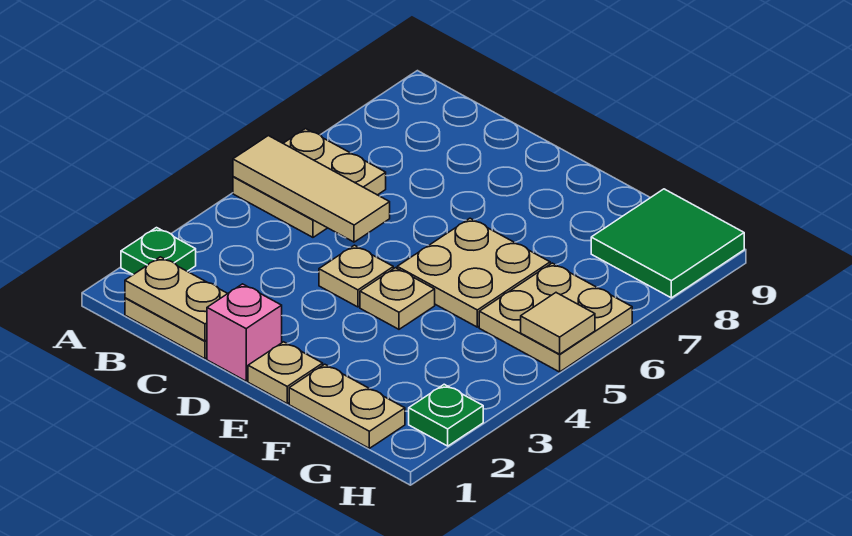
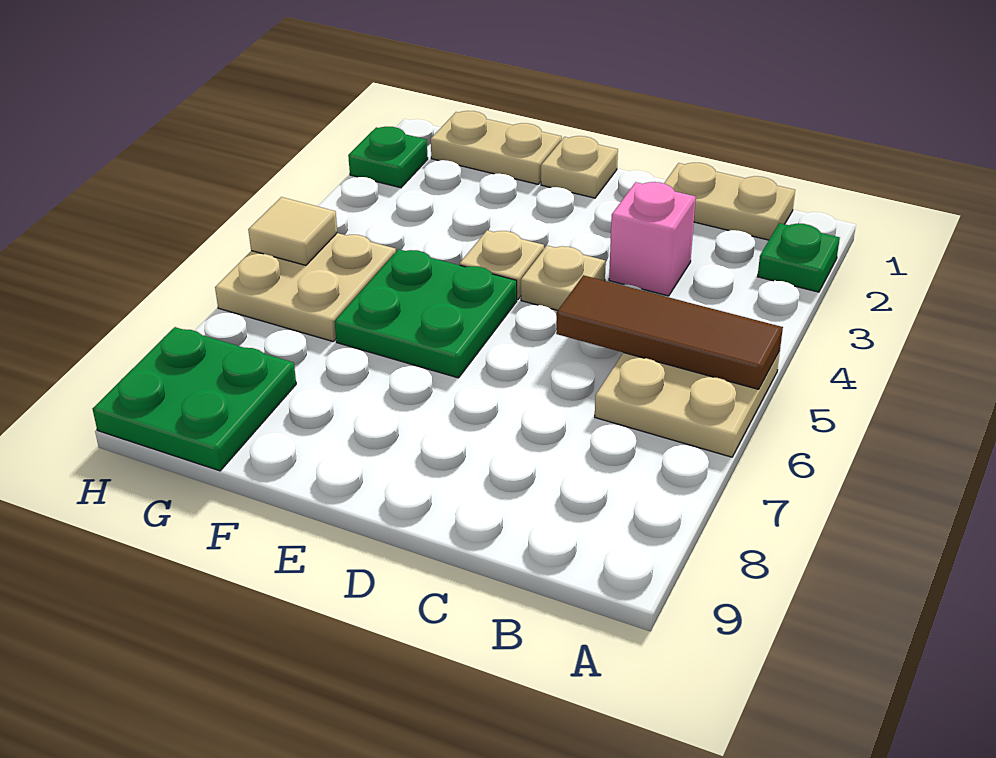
tan tile A5:C5 level 2 -> brown tile A5:C5 level 2
tan plate B1:C1 level 2 -> none
pink brick D1 level 1 -> pink brick C3 level 1
tan plate E5:F6 level 1 -> green plate E5:F6 level 1
green tile G8:H9 level 1 -> green plate G8:H9 level 1

